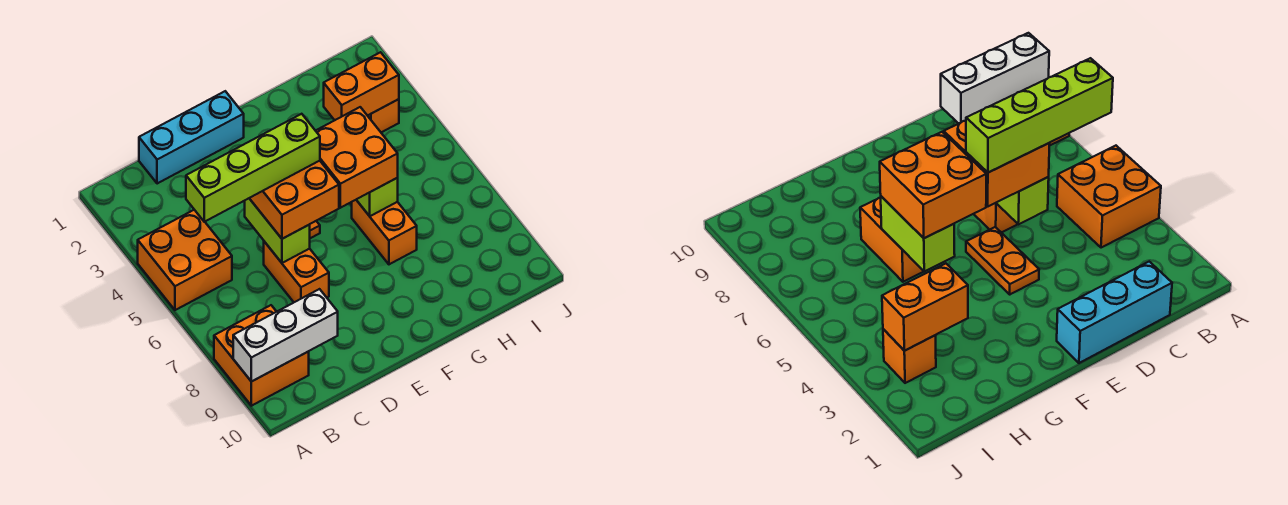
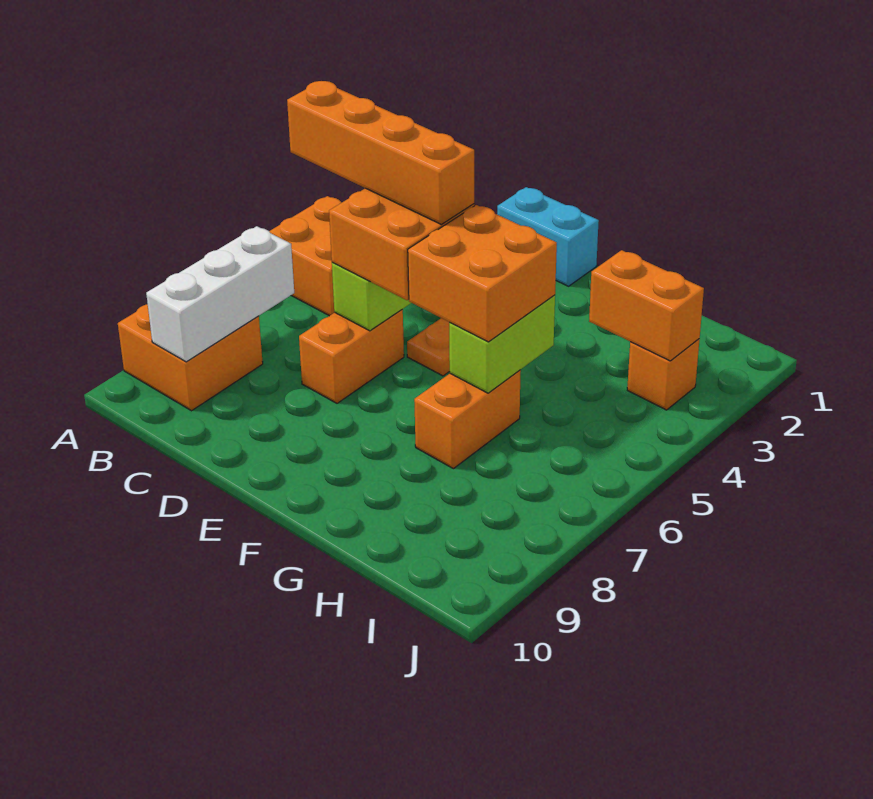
white brick A9:C9 level 2 -> white brick B7:B9 level 2
lime brick B5:E5 level 4 -> orange brick B5:E5 level 4
cyan brick C1:E1 level 1 -> cyan brick D1:E1 level 1

